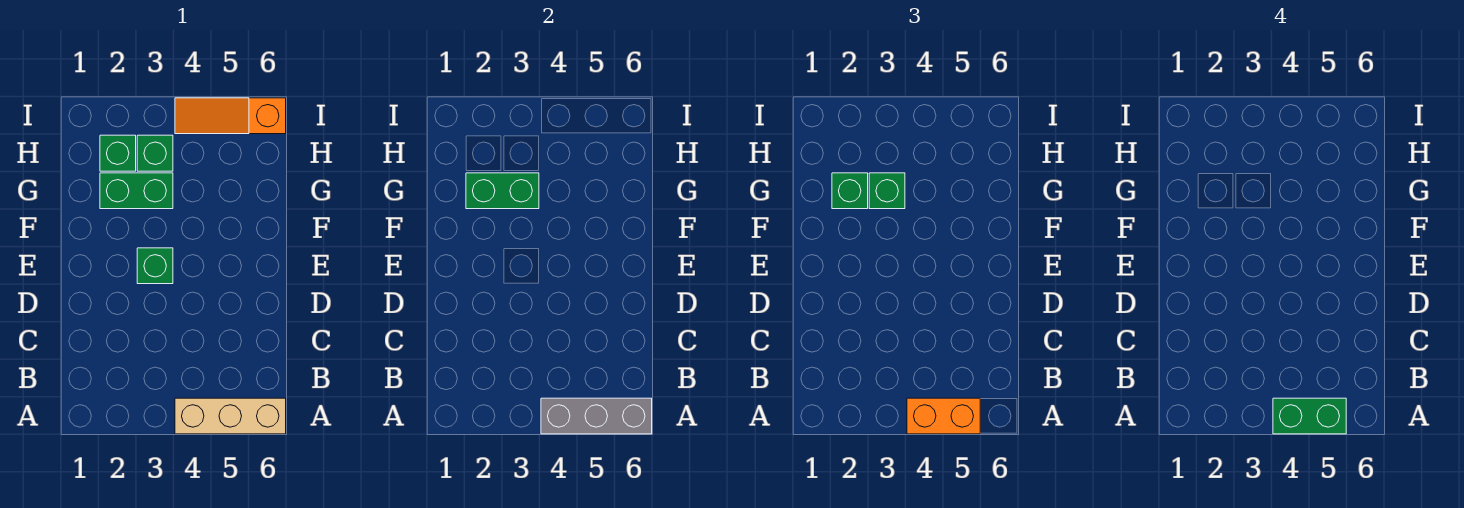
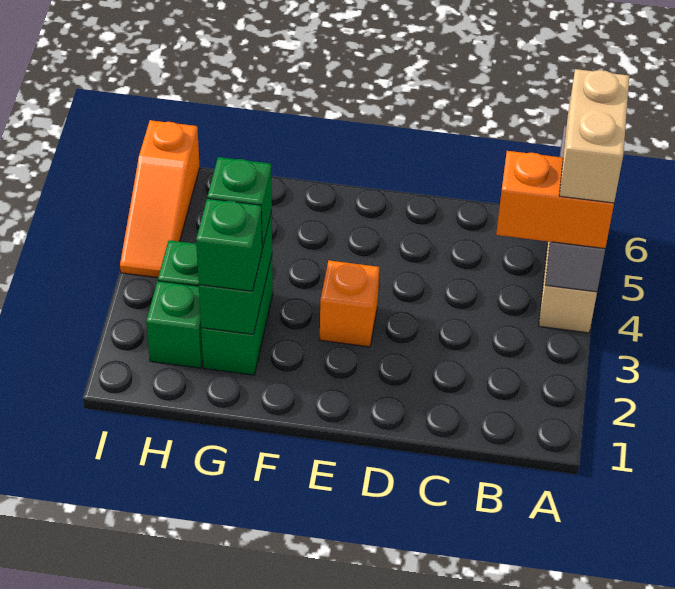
orange brick A4:A5 level 3 -> orange brick A4:B4 level 3
green brick A4:A5 level 4 -> tan brick A4:A5 level 4
green brick E3 level 1 -> orange brick E3 level 1

